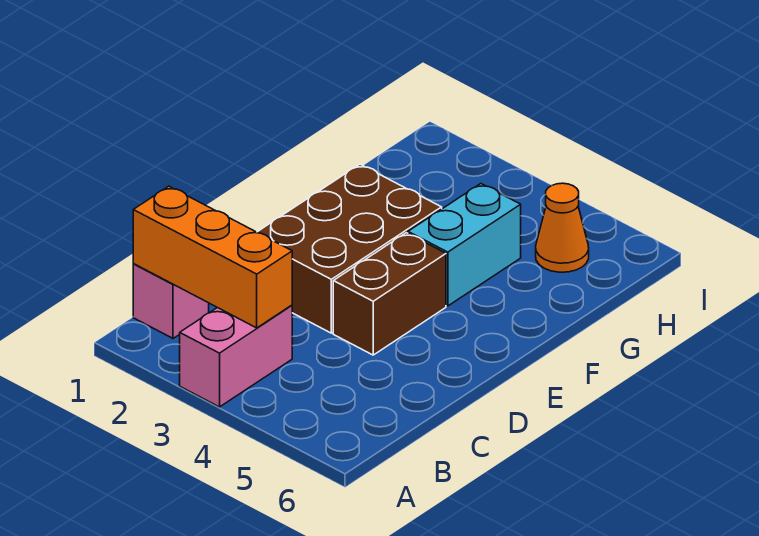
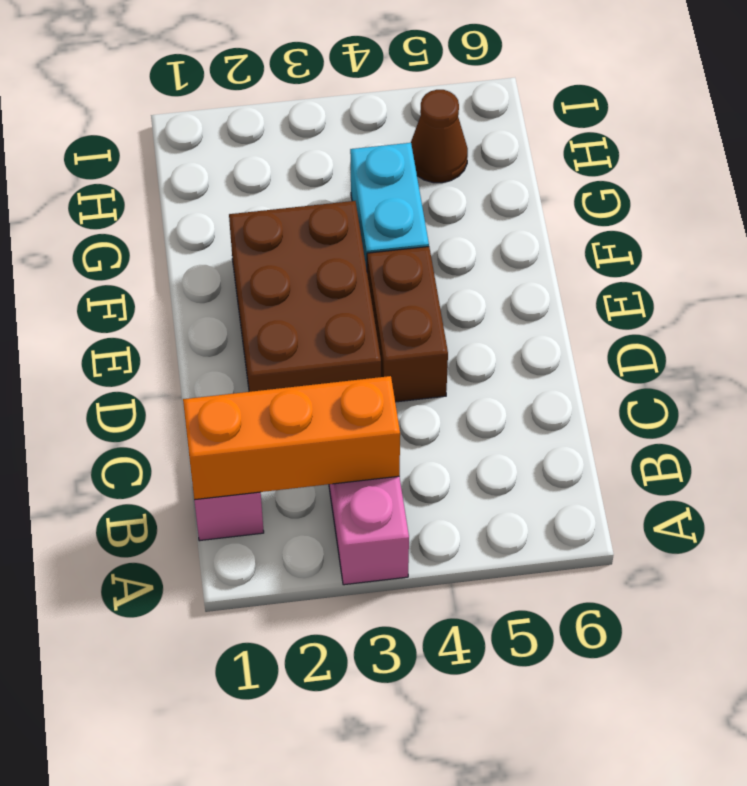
orange cone H5 level 1 -> brown cone H5 level 1

